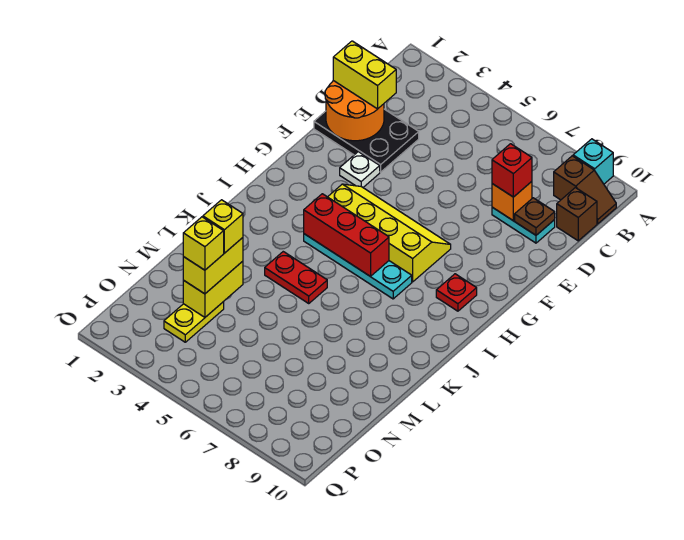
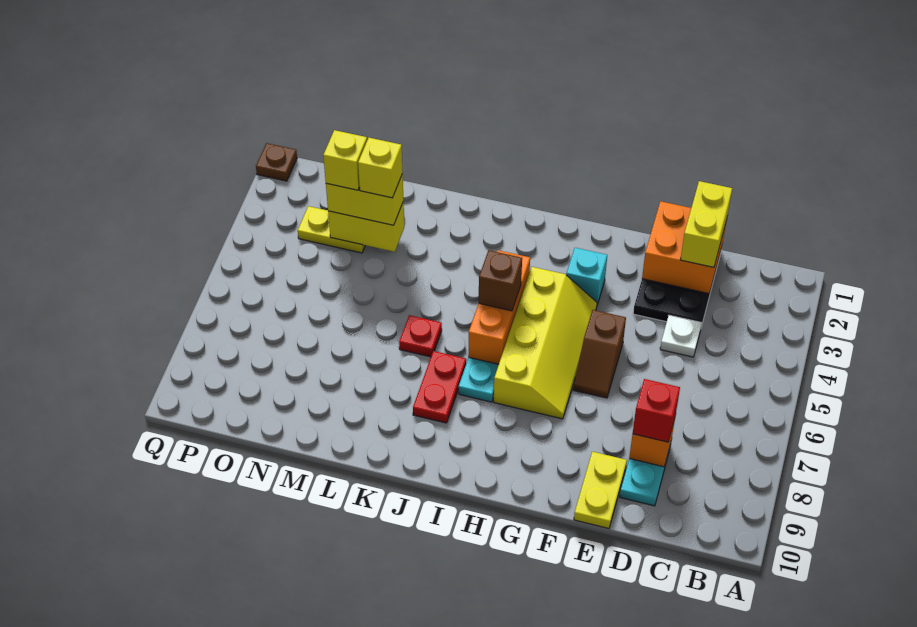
cyan brick A9 level 1 -> cyan brick G3 level 1
brown slope B9:B10 level 1 top 9 -> brown slope F5:F6 level 1 top 5
brown brick C10 level 1 -> brown brick I5 level 3
orange round brick D1:E2 level 2 -> orange brick D1:E2 level 2
brown plate D9 level 2 -> brown plate Q1 level 1
none -> yellow plate E9:E10 level 1
white plate F3 level 1 -> white plate D4 level 1
red plate H9 level 1 -> red plate K6 level 1
red brick I4:I6 level 2 -> orange brick I4:I6 level 2
red plate K4:K5 level 1 -> red plate J7:J8 level 1

